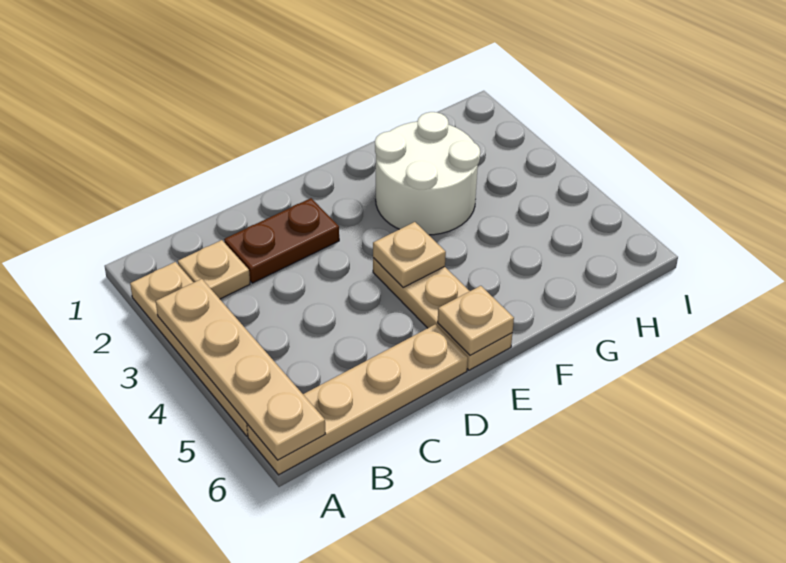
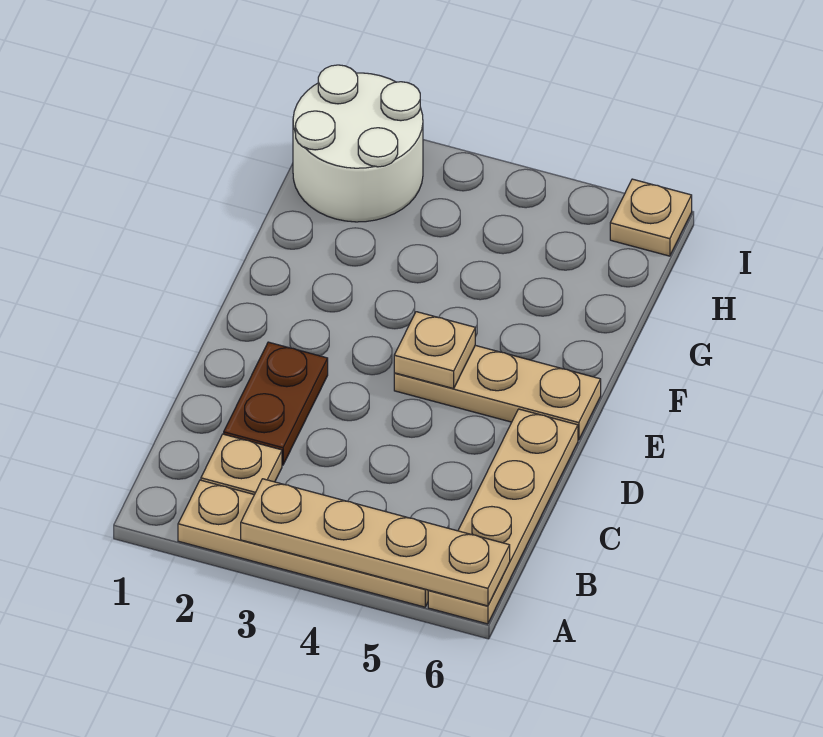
tan plate E6 level 2 -> tan plate I6 level 1
white round brick F2:G3 level 1 -> white round brick H1:I2 level 1

